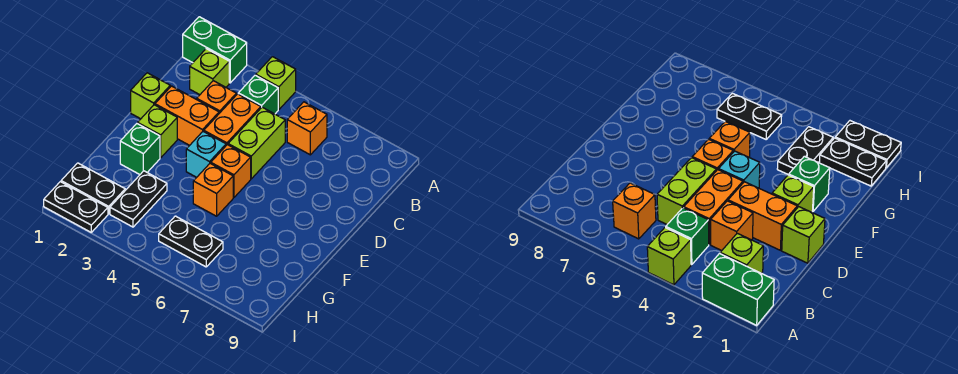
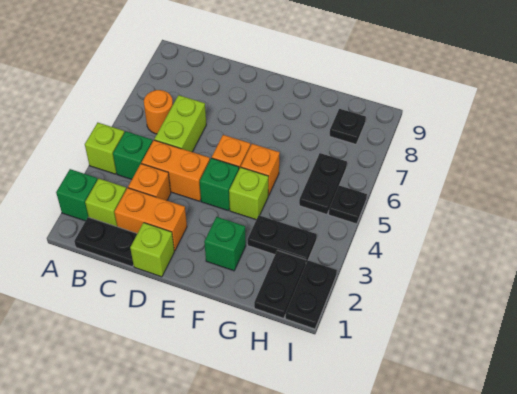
green brick A1:A2 level 1 -> green brick A2 level 1
none -> black plate B1:C1 level 1
orange brick B6 level 1 -> orange round brick B6 level 1
lime brick C5:D5 level 1 -> lime brick C5:C6 level 1
orange brick D2:D3 level 1 -> orange brick C2:D2 level 1
lime brick E2 level 1 -> lime brick F4 level 1
cyan brick E4 level 1 -> green brick E4 level 1
none -> black plate H8 level 1
none -> black plate I5 level 1

